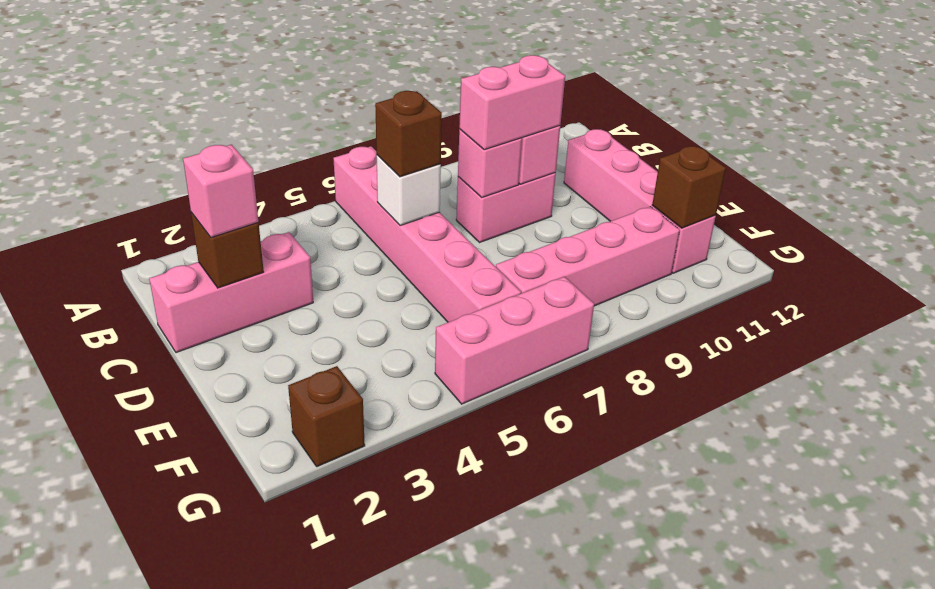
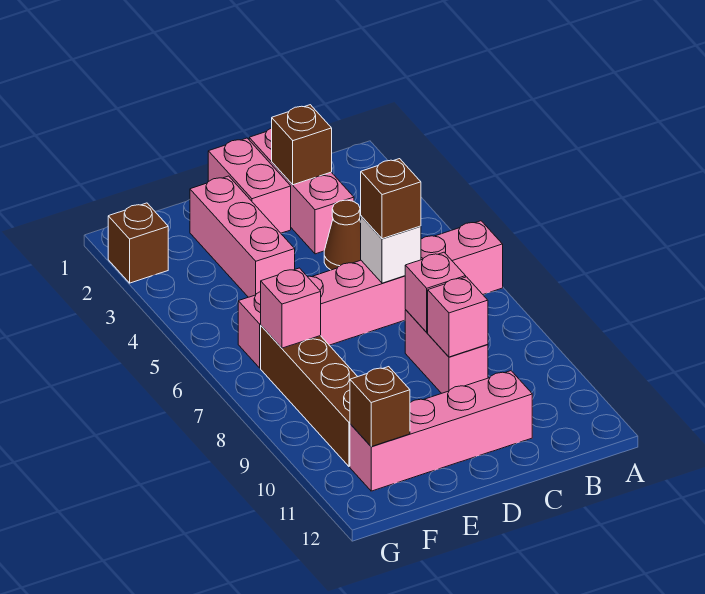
pink brick C2 level 3 -> pink brick F7 level 2
none -> brown cone C4 level 1
pink brick C8:C9 level 3 -> pink brick D1:D2 level 1
pink brick F7:F10 level 1 -> brown brick F7:F10 level 1
pink brick G5:G7 level 1 -> pink brick E2:E4 level 1

